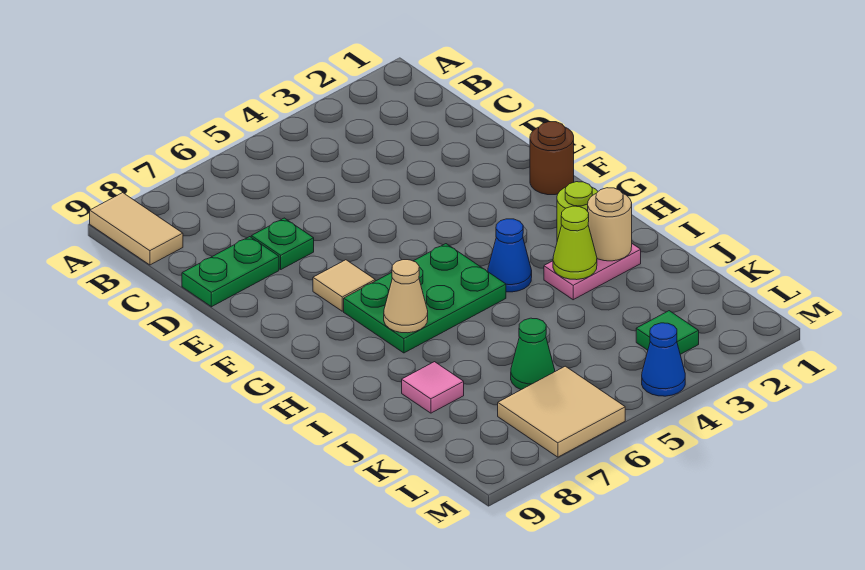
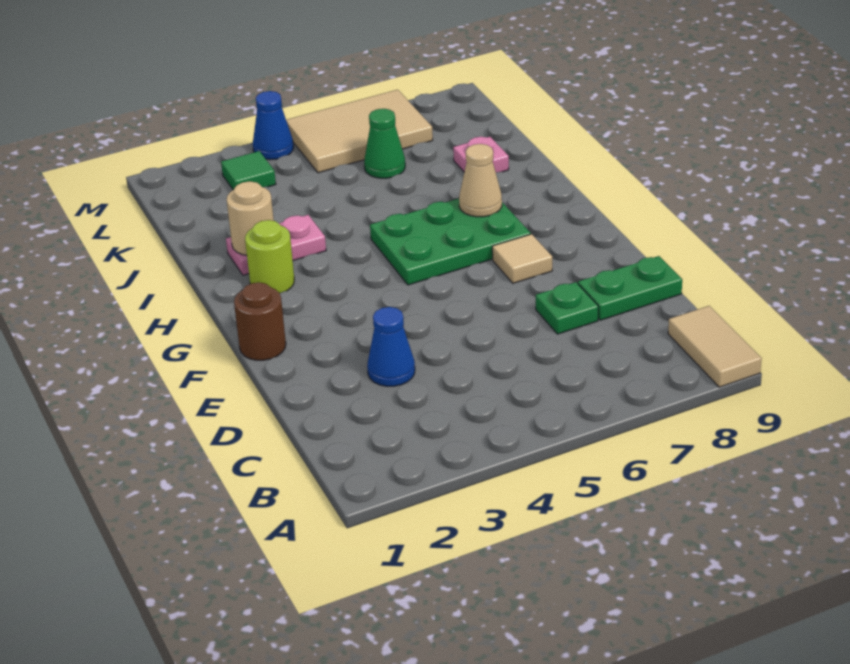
blue cone H4 level 1 -> blue cone D3 level 1
lime cone I3 level 2 -> none
pink tile J8 level 1 -> pink plate J8 level 1
tan tile L6:M7 level 1 -> tan tile L5:M7 level 1

